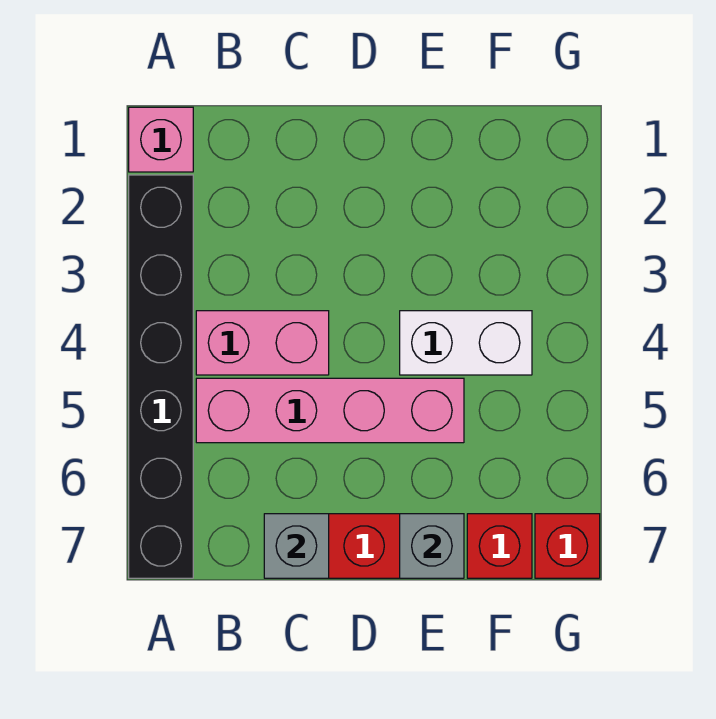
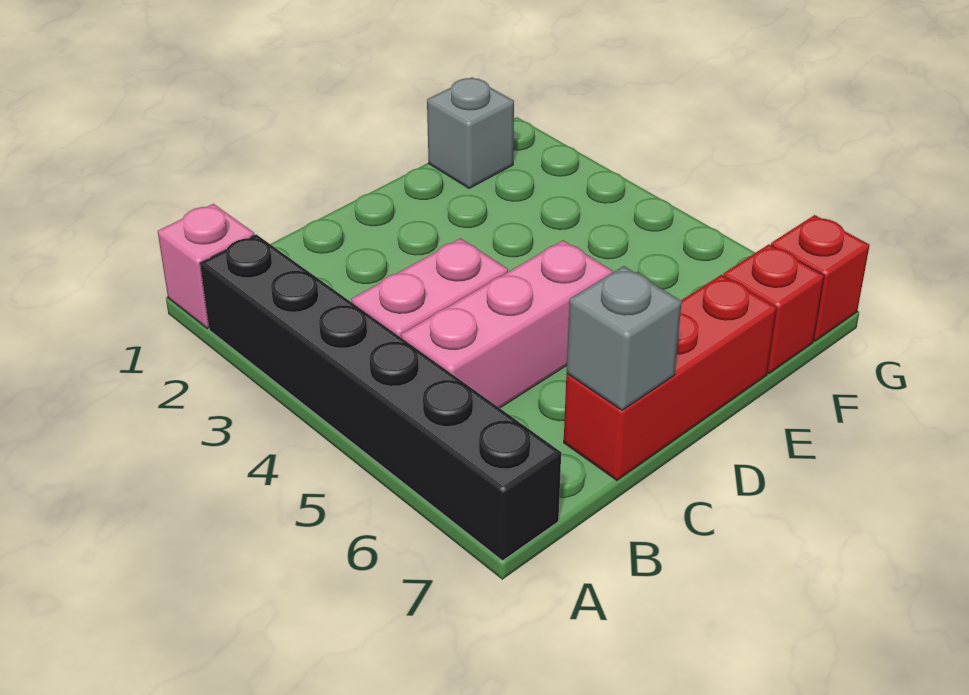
pink brick B5:E5 level 1 -> pink brick B5:D5 level 1
white brick E4:F4 level 1 -> none
grey brick E7 level 2 -> grey brick F1 level 1

